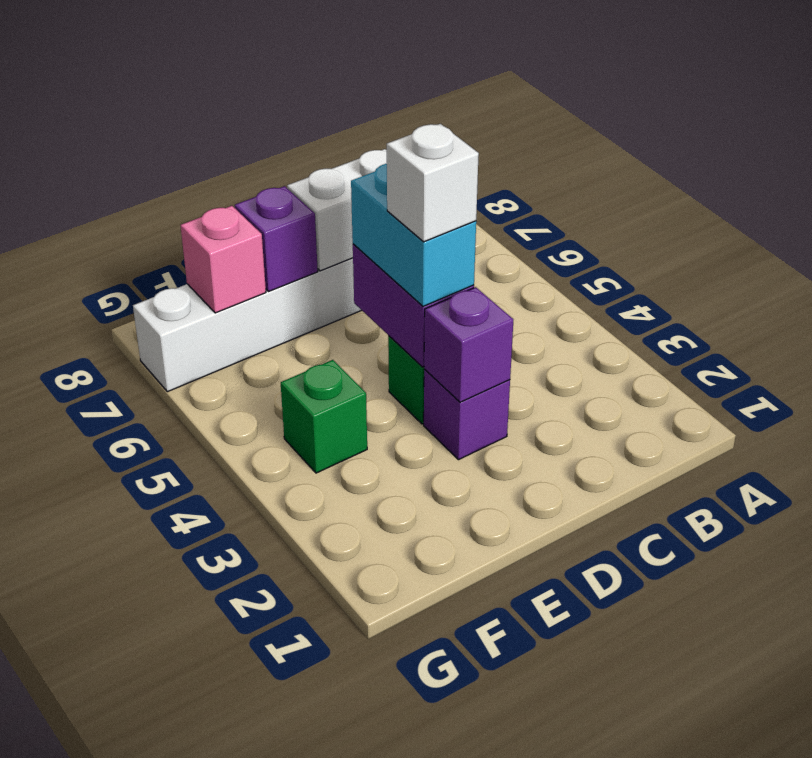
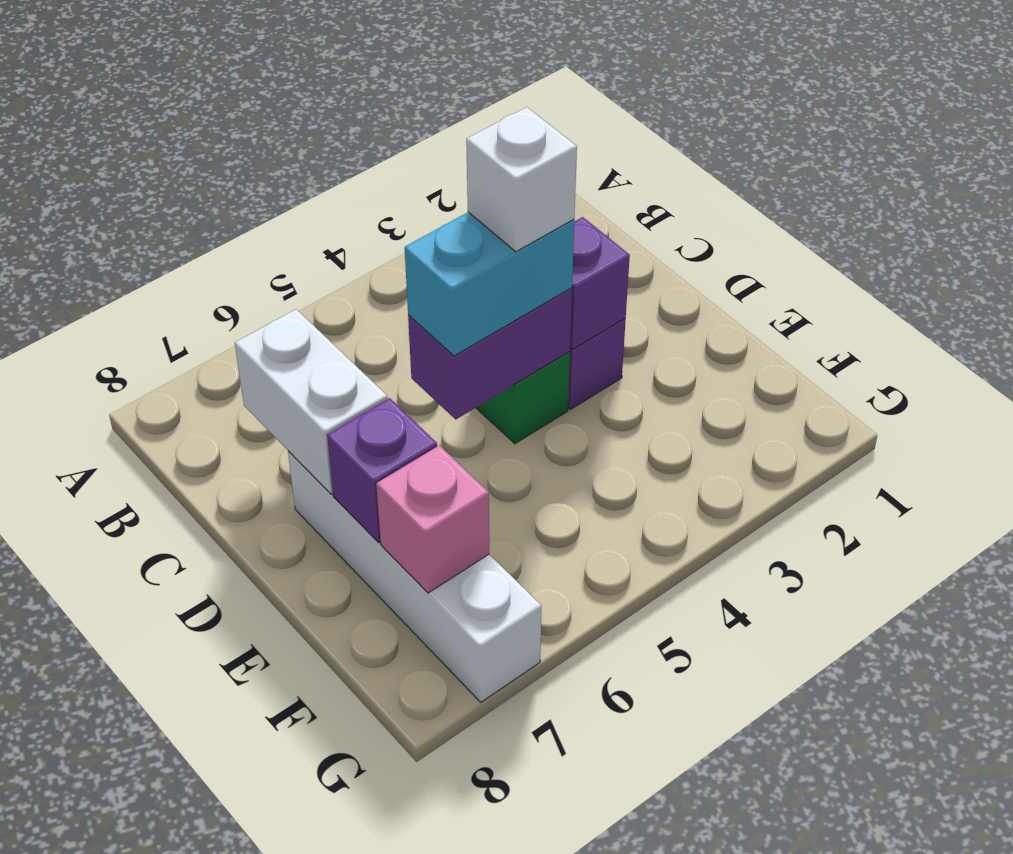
green brick F4 level 1 -> none

